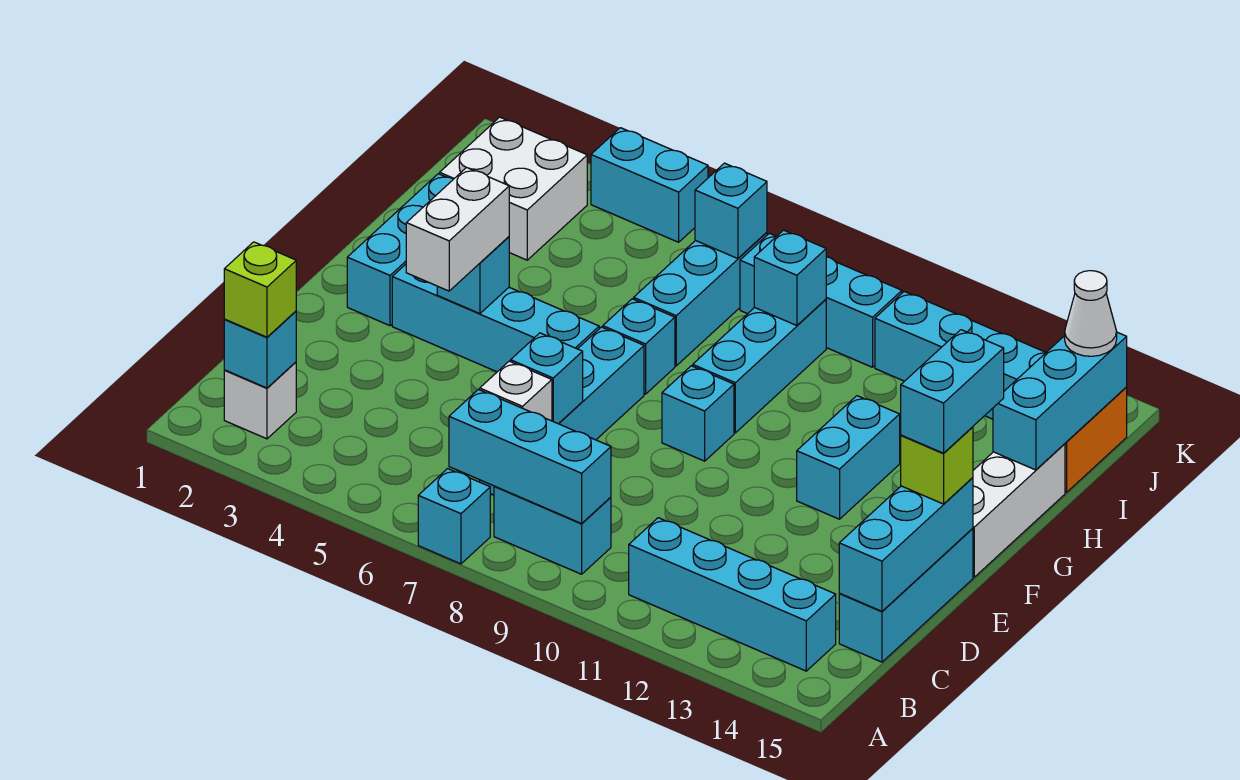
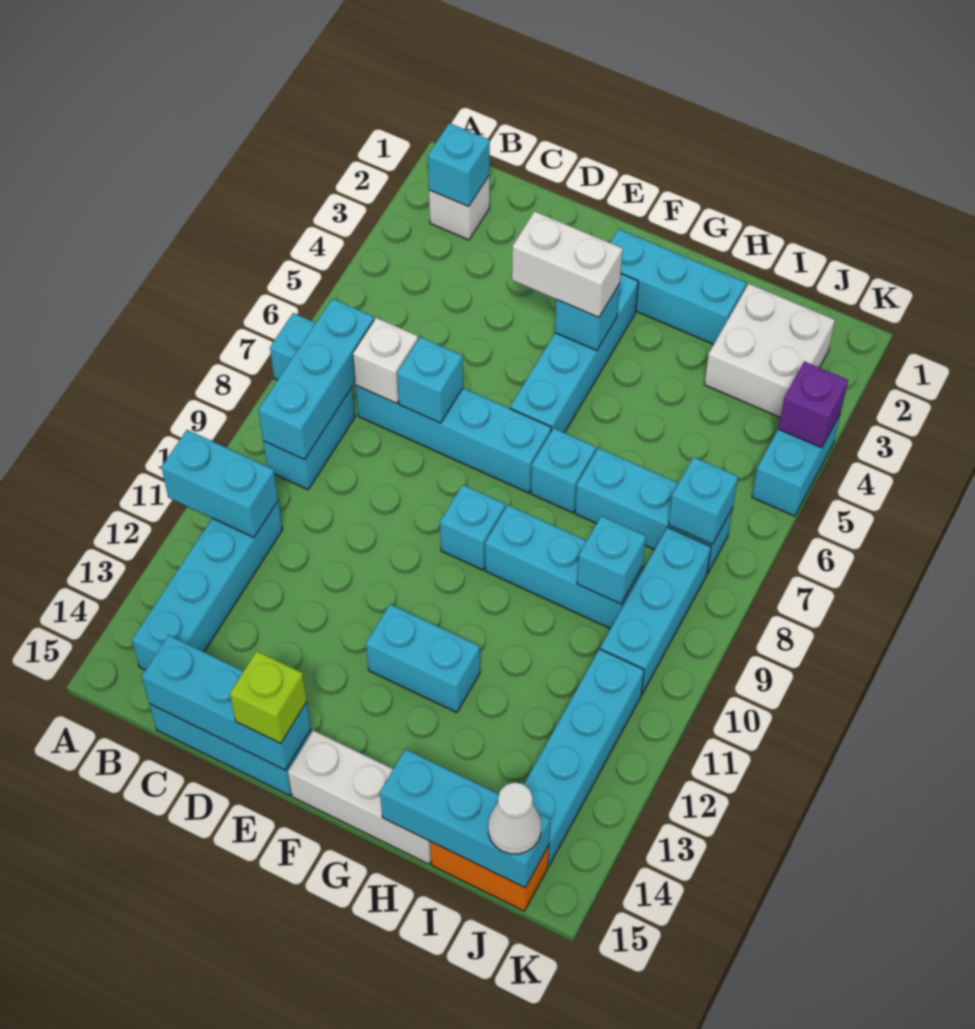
lime brick B2 level 3 -> none
cyan brick E15:F15 level 4 -> cyan brick A11:B11 level 2
none -> purple brick K4 level 2

